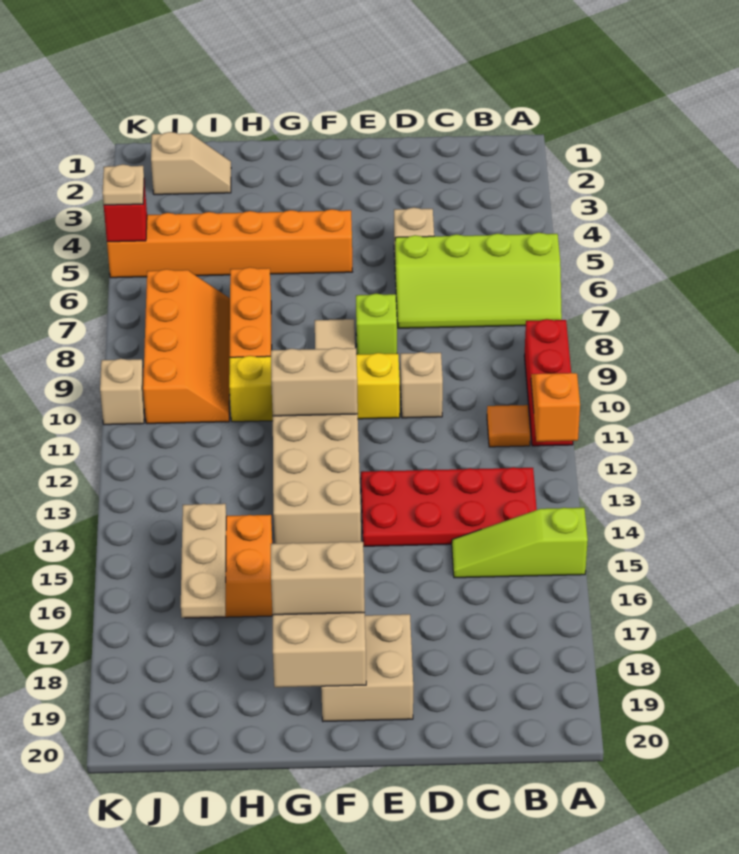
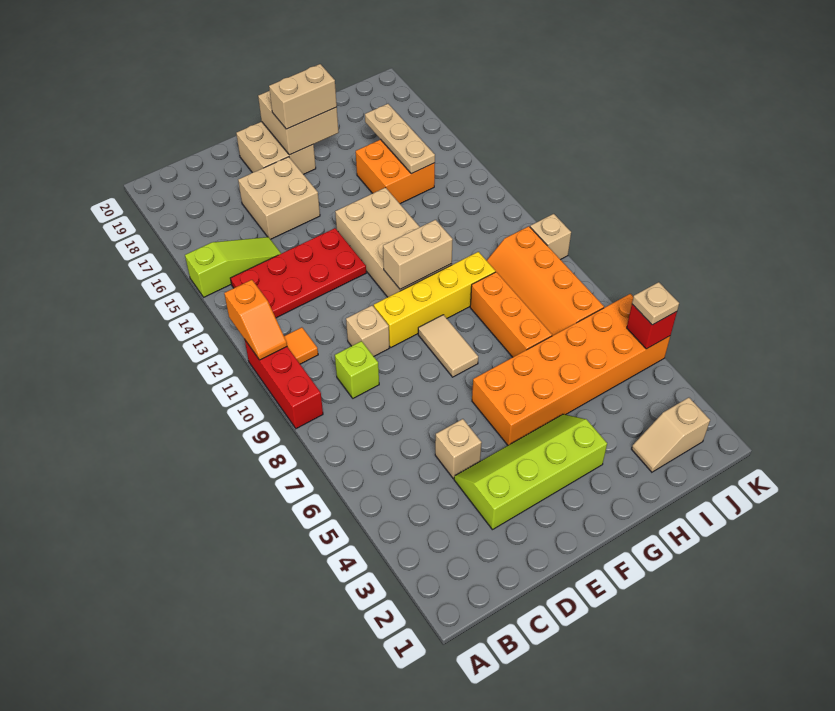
lime slope A6:D7 level 1 top 6 -> lime slope D3:G4 level 1 top 3
none -> tan brick D16:E17 level 1
lime brick E8 level 1 -> lime brick C9 level 1
orange brick F5:K5 level 1 -> orange brick F5:K6 level 1

